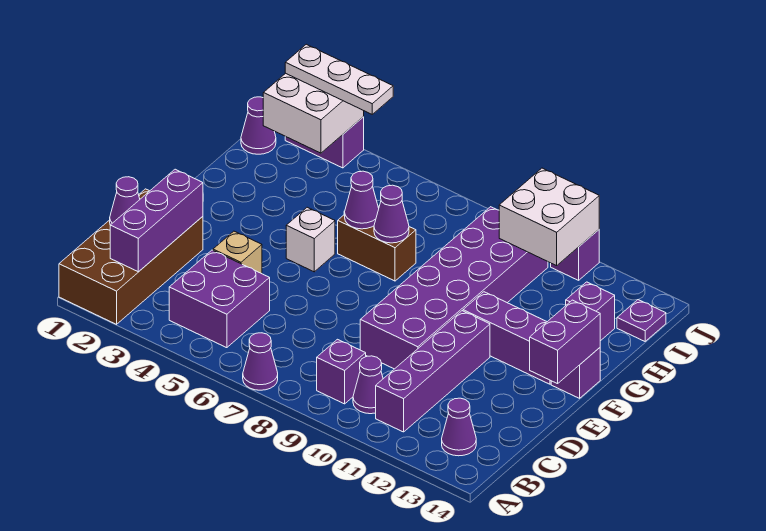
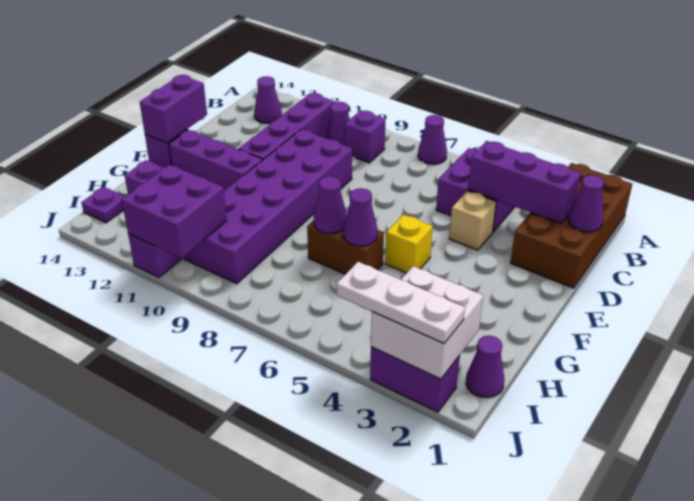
purple brick B2:D2 level 2 -> purple brick C2:C4 level 2
white brick F5 level 1 -> yellow brick F5 level 1
white brick I10:J11 level 2 -> purple brick I10:J11 level 2

